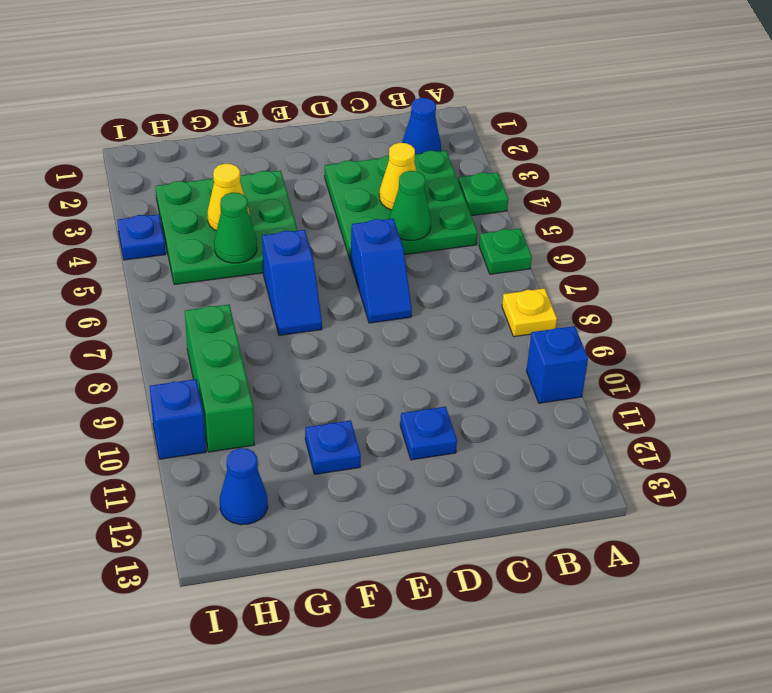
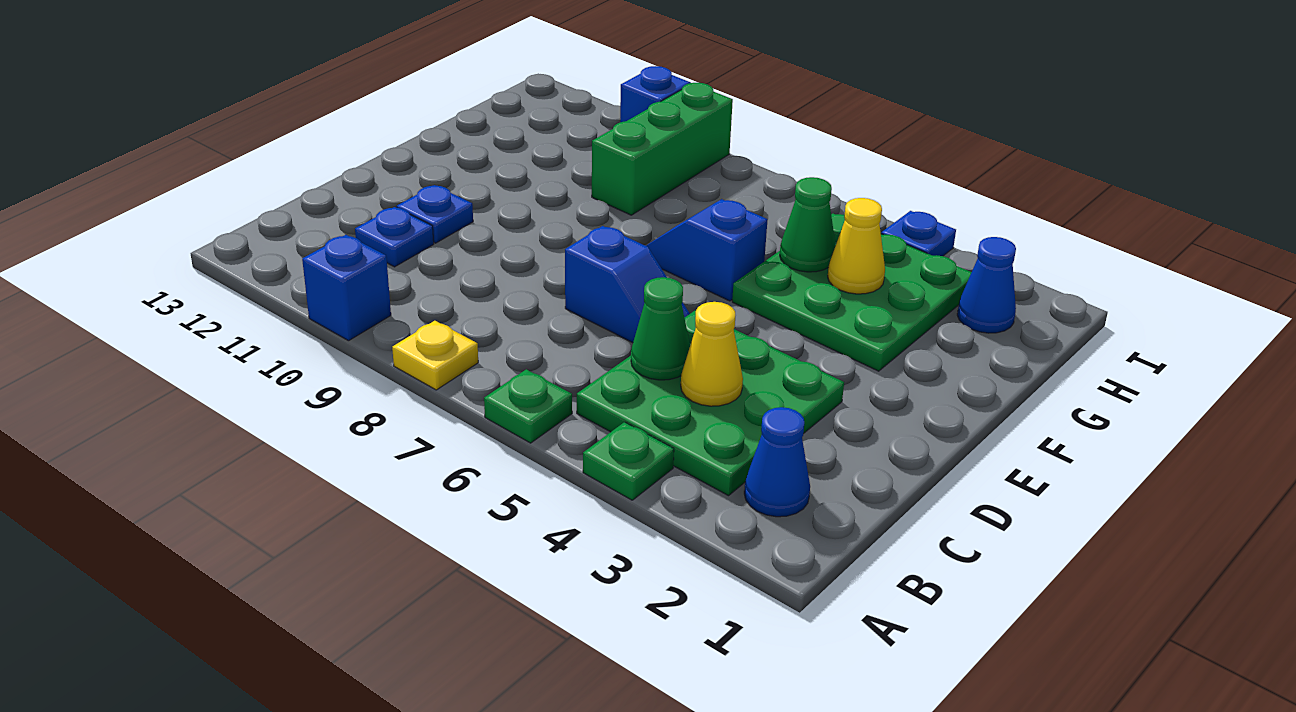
blue slope D6:D7 level 1 top 6 -> blue slope D6:D7 level 1 top 7
blue plate F11 level 1 -> blue plate C11 level 1
green brick H8:H10 level 1 -> green brick G9:I9 level 1
blue cone H12 level 1 -> blue cone H2 level 1

